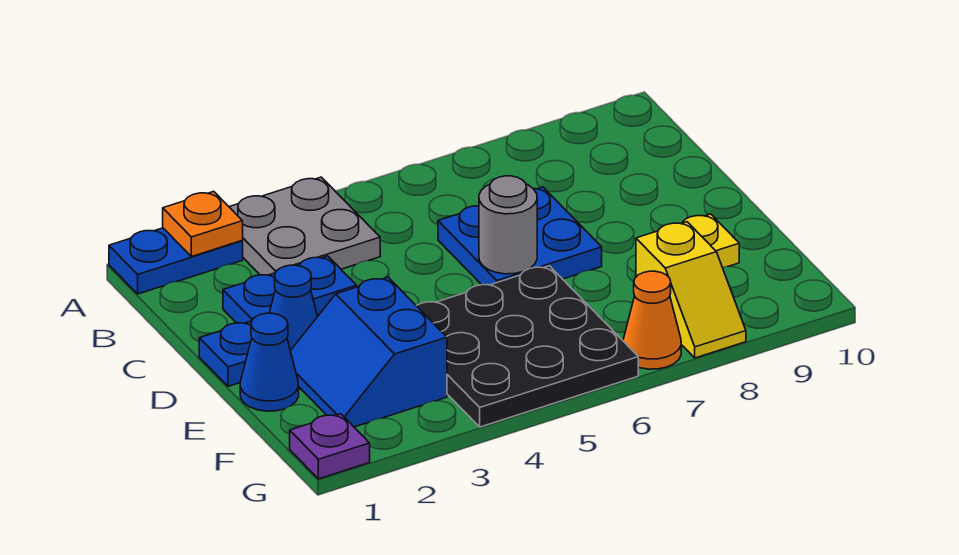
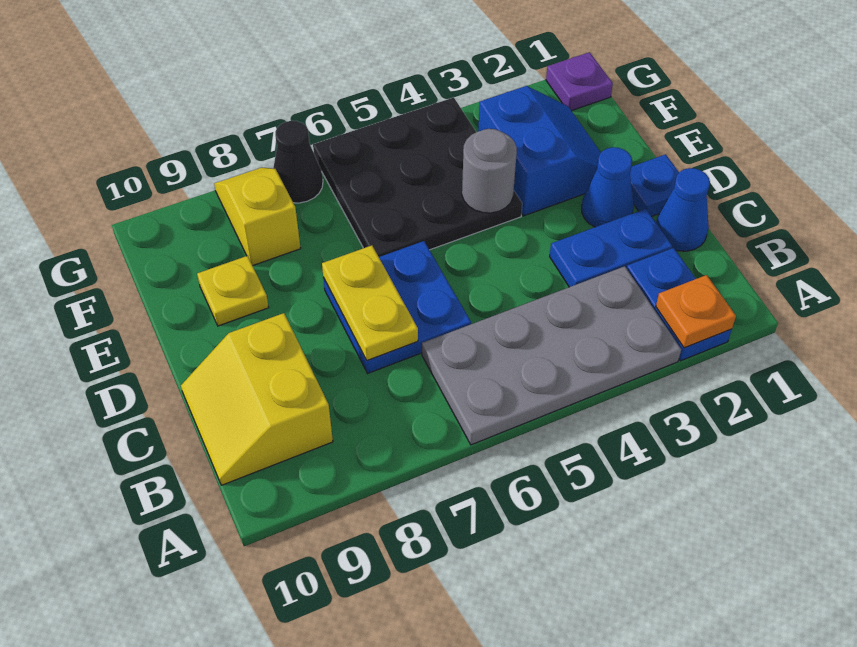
blue plate A1:A2 level 1 -> blue plate A2:B2 level 1
grey plate A3:B4 level 1 -> grey plate A3:B6 level 1
none -> yellow slope B9:C10 level 1 top 9
none -> yellow plate C7:D7 level 2
grey round brick D6 level 2 -> grey round brick E4 level 2
blue cone E1 level 1 -> blue cone C1 level 1
orange cone G7 level 1 -> black cone G7 level 1

